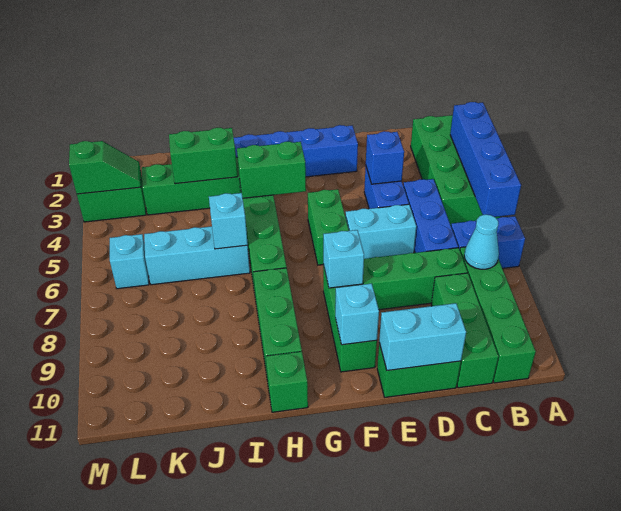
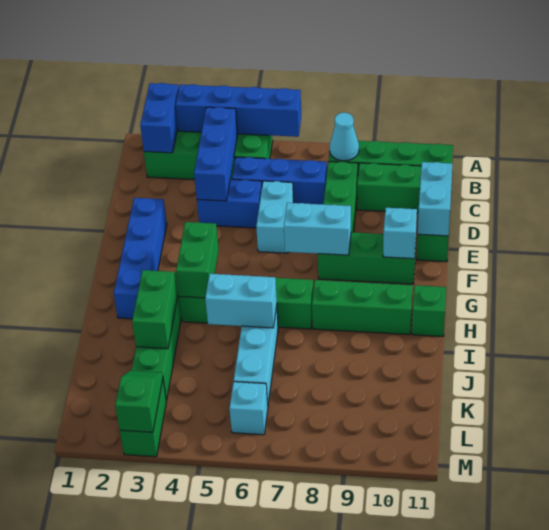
blue brick A7:B7 level 1 -> blue brick A2:B2 level 2
blue brick D4 level 2 -> blue brick B4:D4 level 2
green brick F5:F6 level 1 -> none
cyan brick F8 level 2 -> cyan brick F7:F8 level 2
cyan brick I6 level 2 -> cyan brick I5:I6 level 2

